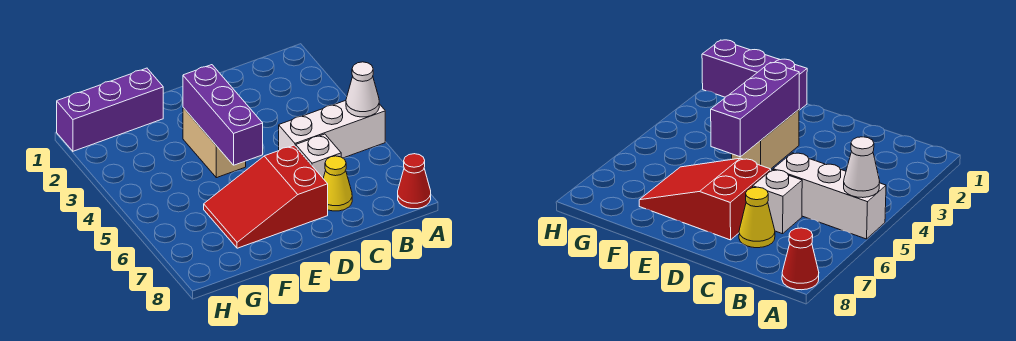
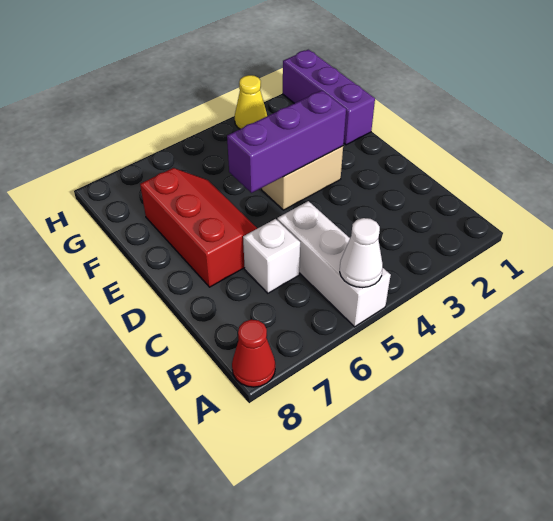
yellow cone C7 level 1 -> yellow cone H3 level 1
red slope D6:F7 level 1 top D -> red slope D6:F7 level 1 top 7

